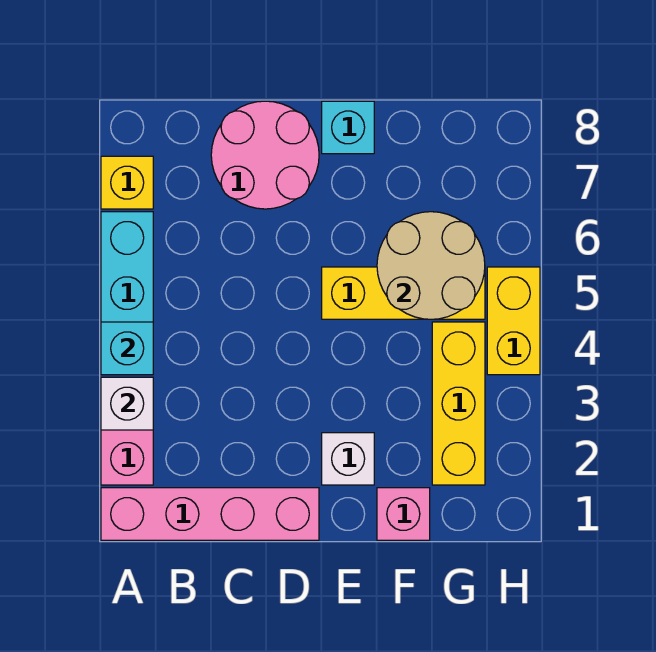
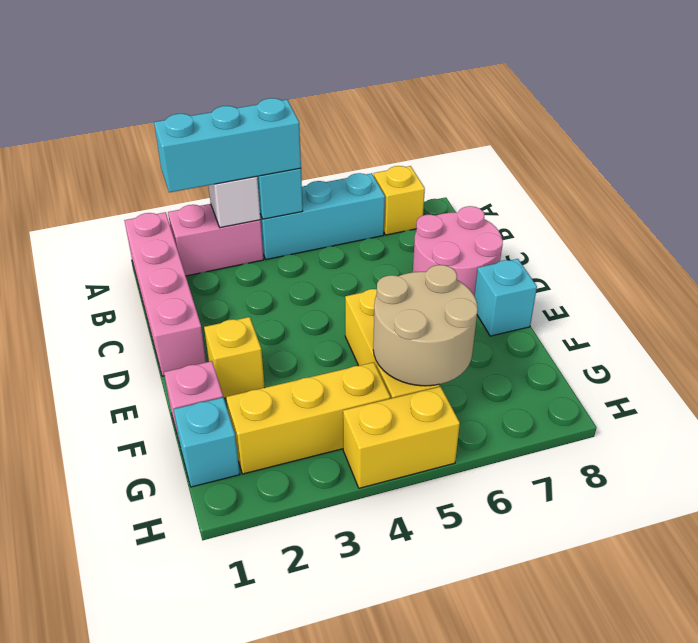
none -> cyan brick A2:A4 level 3
white brick E2 level 1 -> yellow brick E2 level 1
none -> cyan brick G1 level 1

